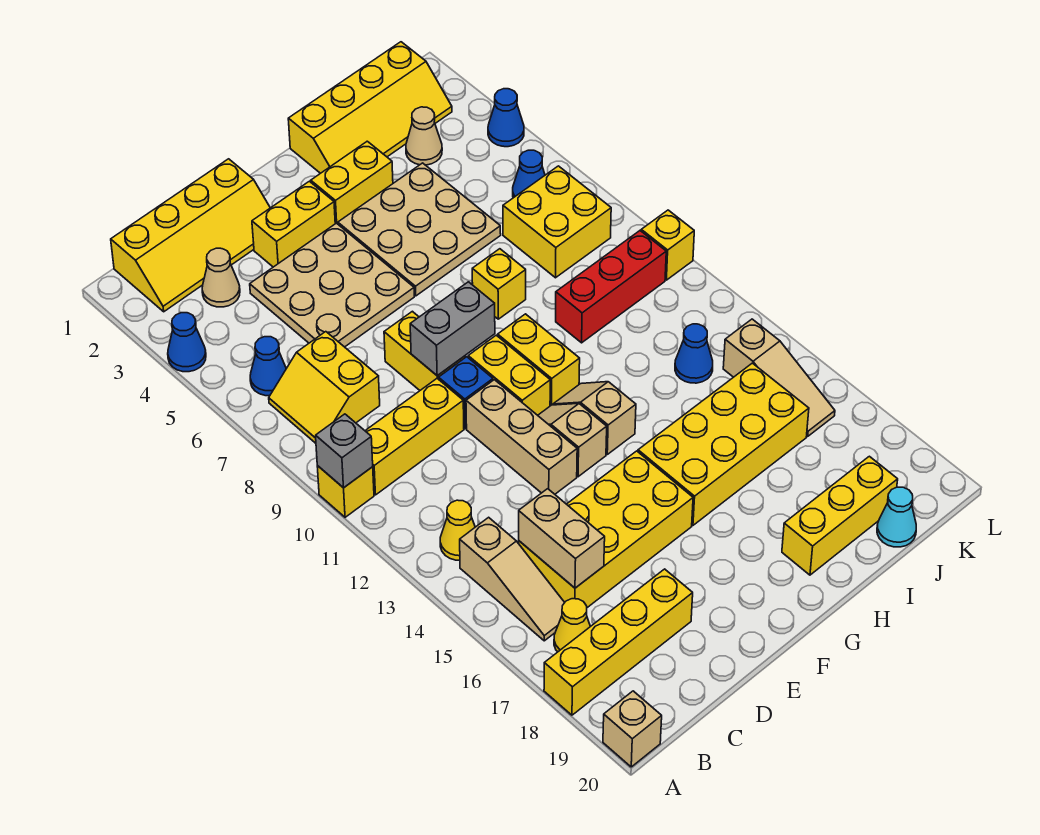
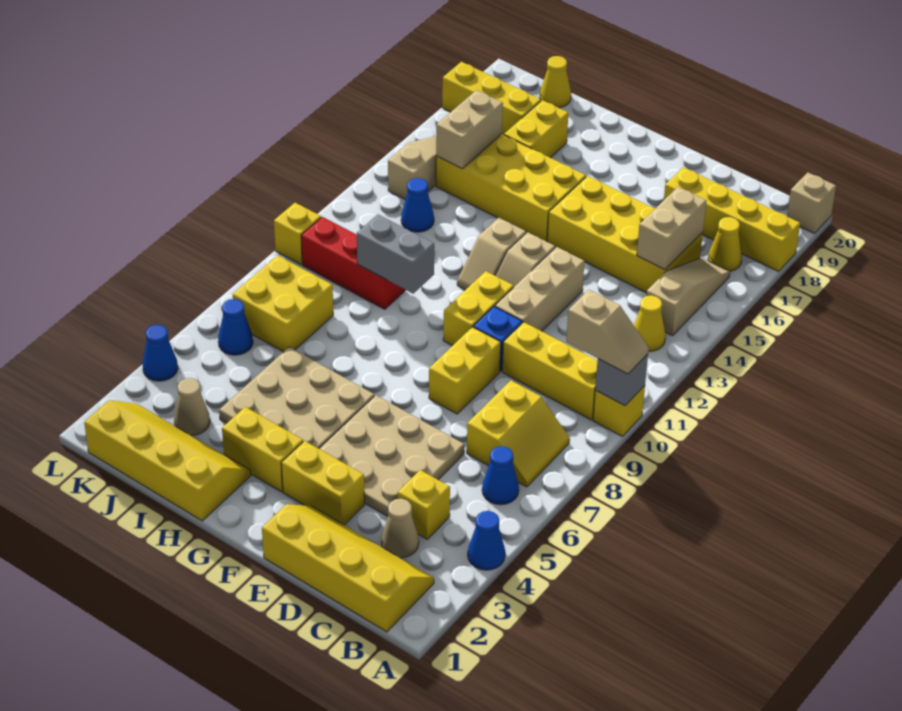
none -> tan slope A10:B10 level 3 top B
grey brick E9:F9 level 2 -> grey brick H10:I10 level 2
yellow brick G10:G11 level 1 -> yellow brick I17:I18 level 1
yellow brick H8 level 1 -> yellow brick C4 level 1
yellow brick H19:J19 level 1 -> yellow brick J18:L18 level 1
none -> tan brick J15:J16 level 2
cyan cone J20 level 1 -> yellow cone J20 level 1

